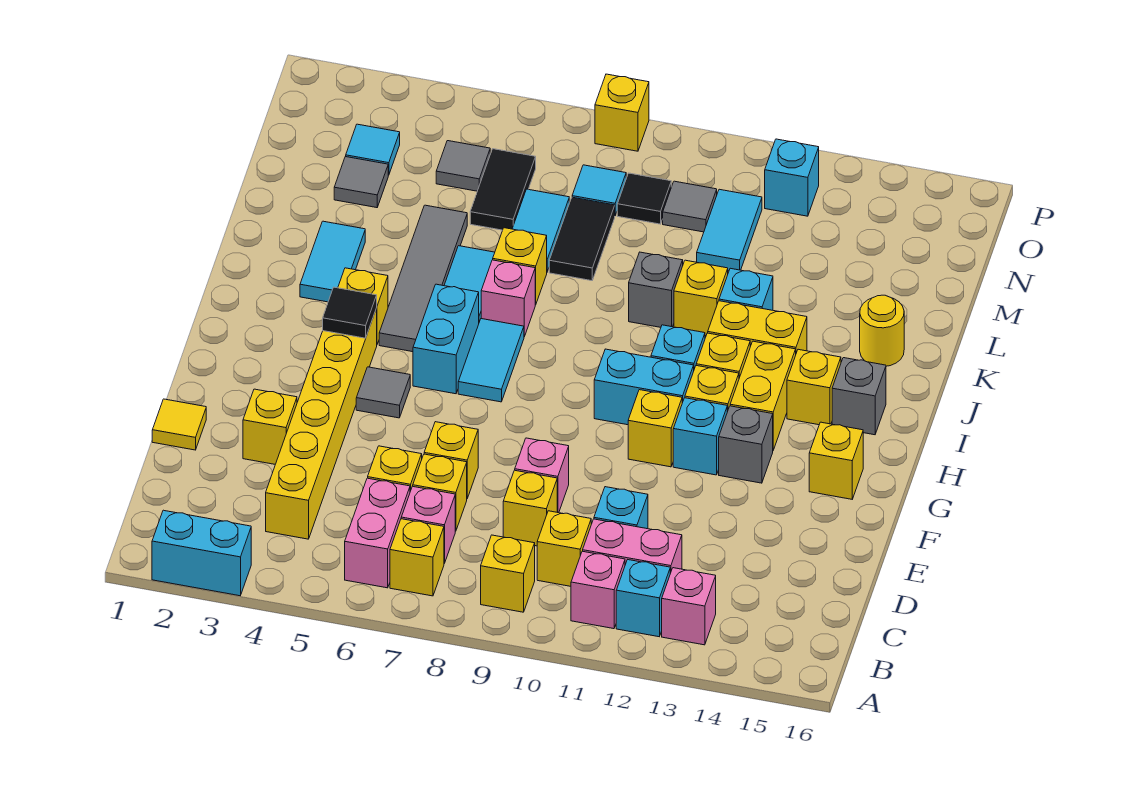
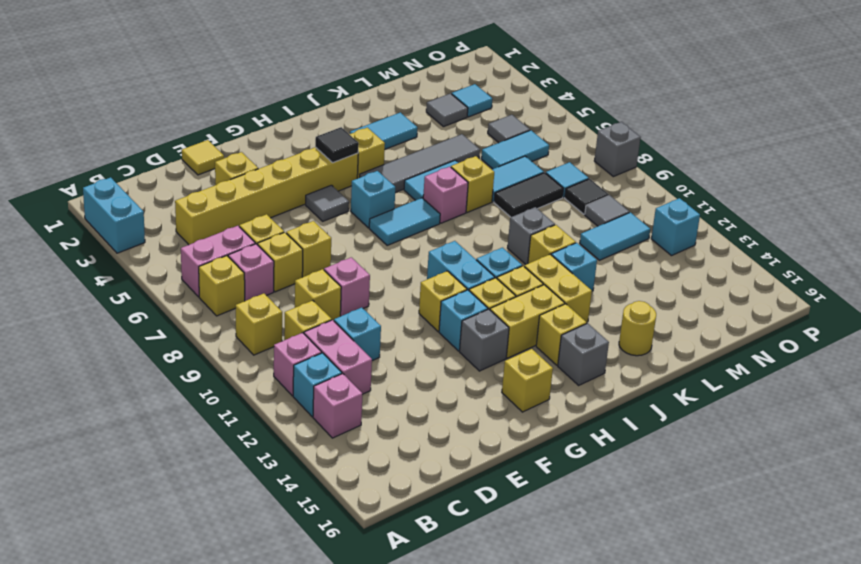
cyan brick H6:I6 level 1 -> cyan brick H6 level 1
black tile M6:N6 level 1 -> cyan tile M6:N6 level 1
yellow brick P8 level 1 -> grey brick P8 level 1

